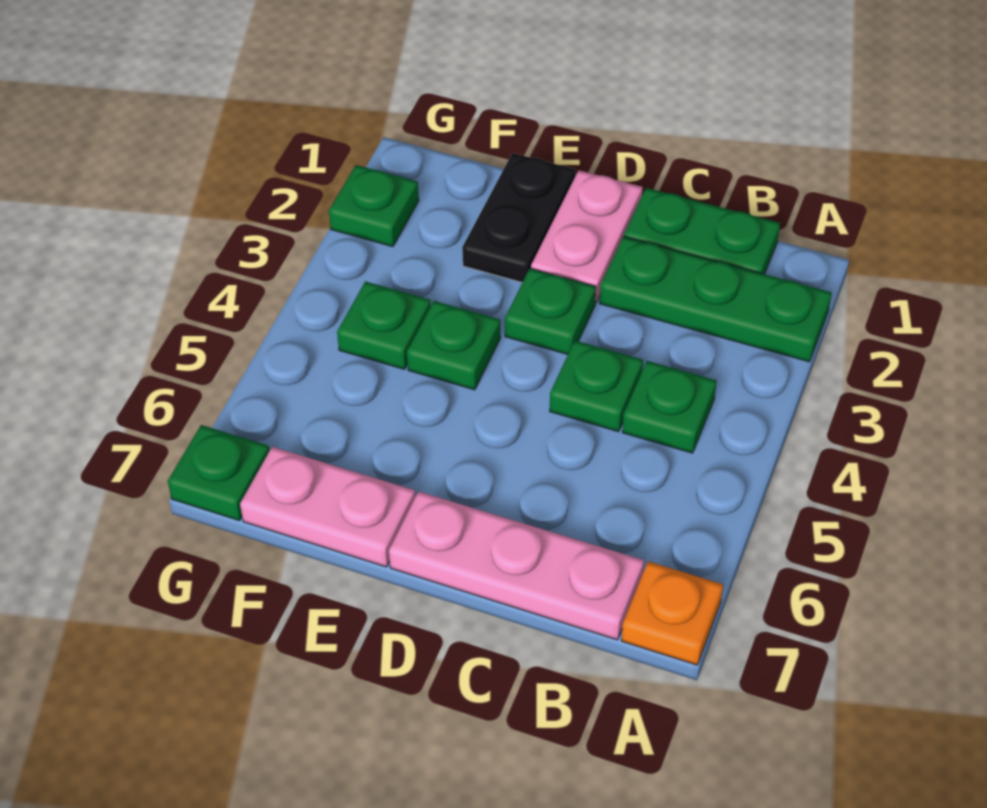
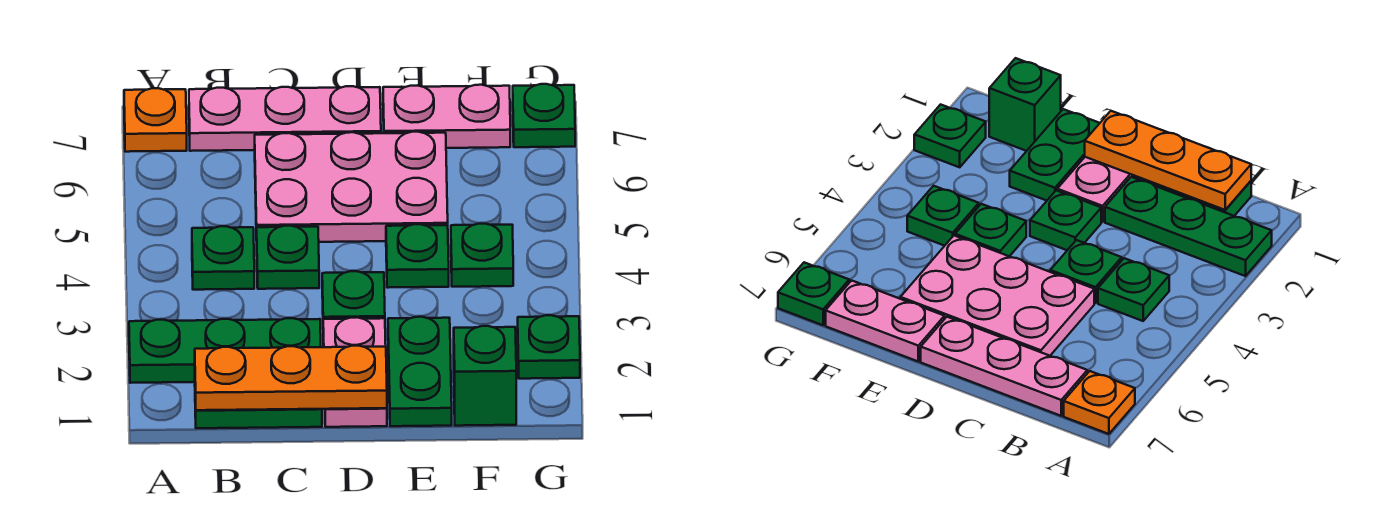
none -> orange plate B1:D1 level 2
none -> pink plate C5:E6 level 1
black plate E1:E2 level 1 -> green plate E1:E2 level 1
none -> green brick F1 level 1

